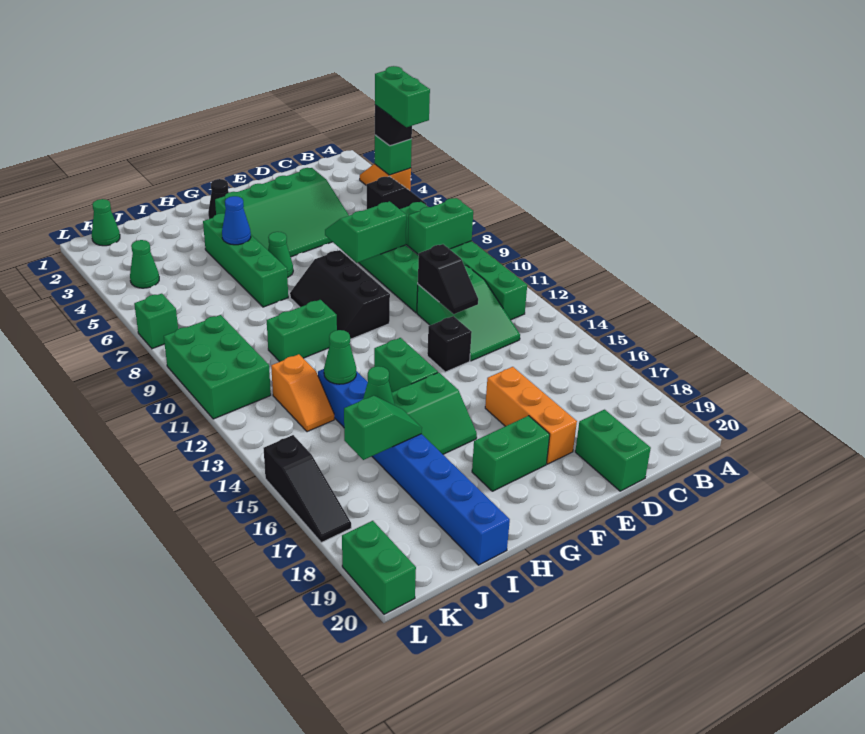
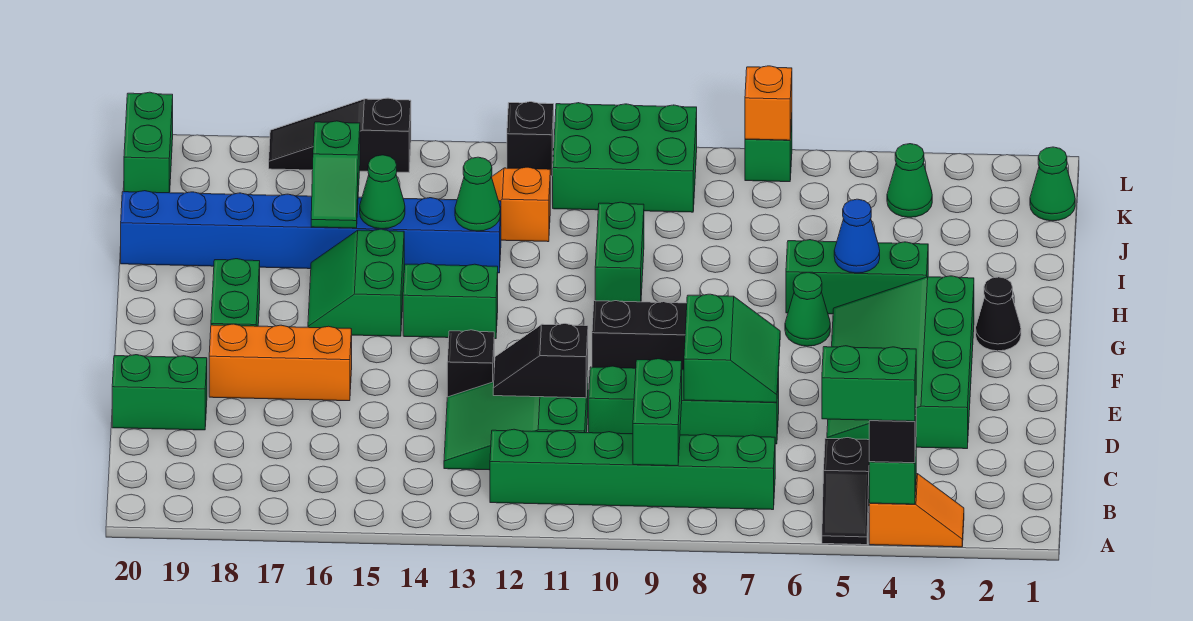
green brick H4:H7 level 1 -> green brick H4:H6 level 1
none -> orange brick L7 level 2
none -> black brick L12 level 1
green brick L19:L20 level 1 -> green brick K20:L20 level 1

